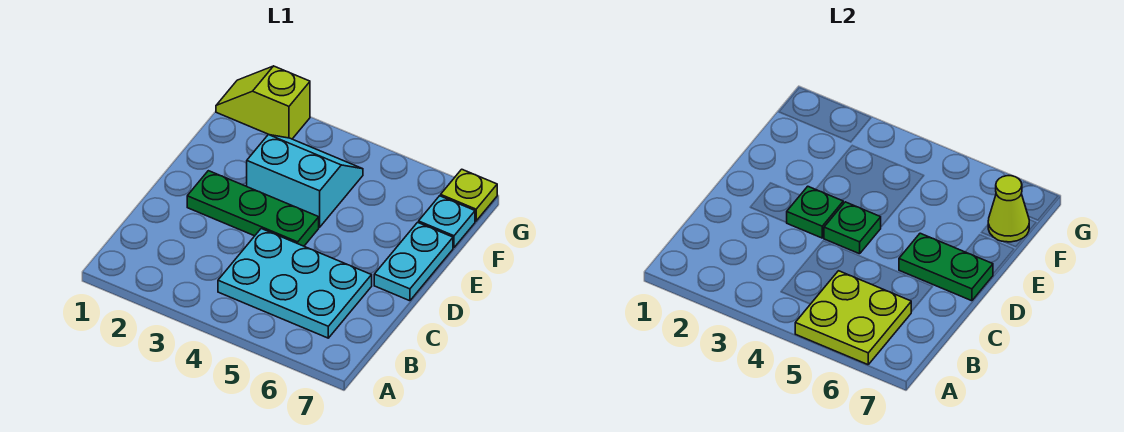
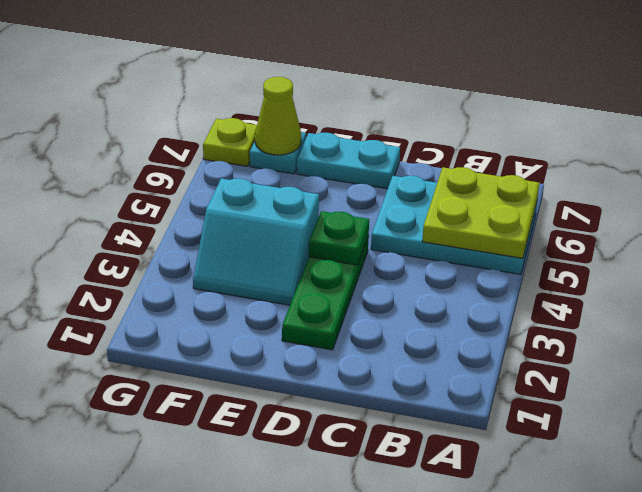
cyan plate B4:C6 level 1 -> cyan plate A5:C6 level 1
green plate D3 level 2 -> none
green plate D6:D7 level 2 -> none
cyan slope E3:F4 level 1 top E -> cyan slope E3:F4 level 1 top 4
lime slope G1:G2 level 1 top 2 -> none

